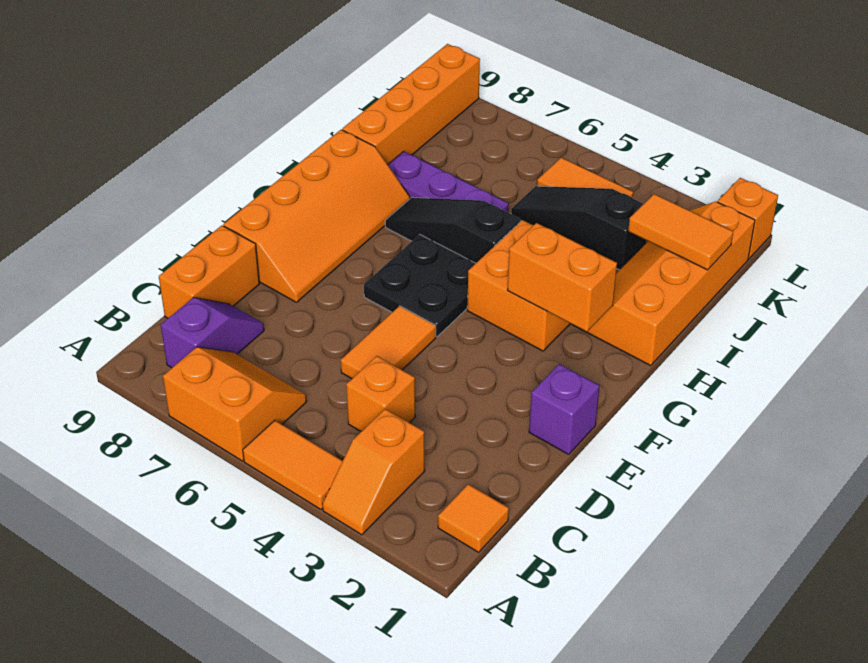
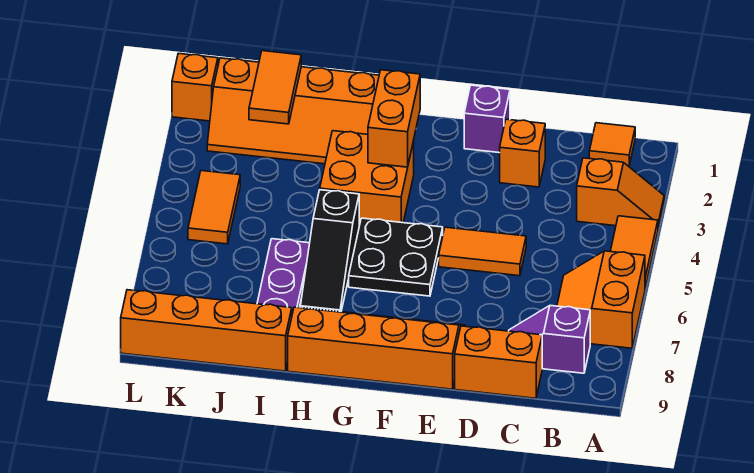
orange brick C4 level 1 -> orange brick D2 level 1
black slope J3:J5 level 1 top 3 -> none

